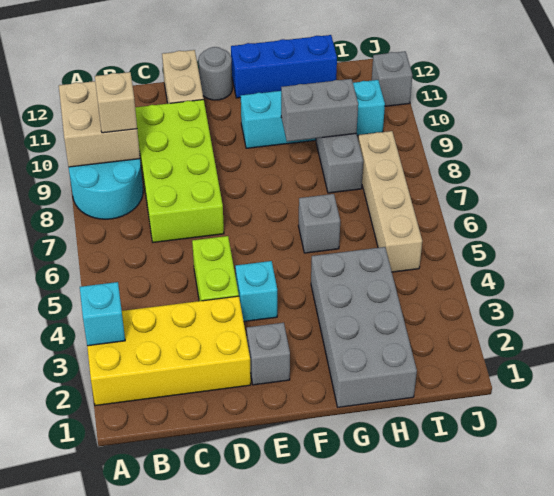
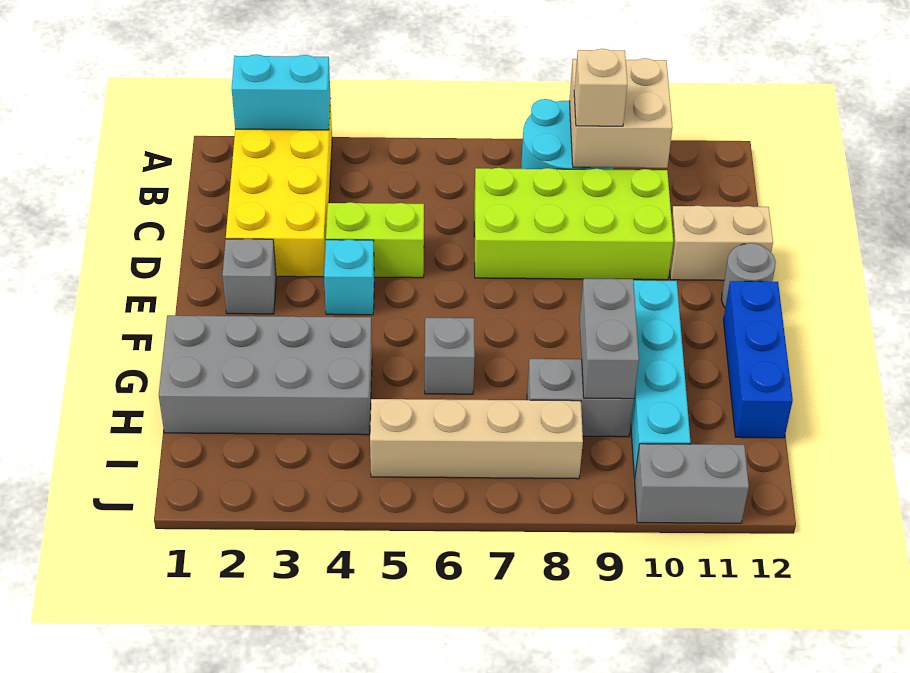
cyan brick A3 level 2 -> cyan brick A2:A3 level 2
grey brick J11 level 1 -> grey brick J10:J11 level 1

